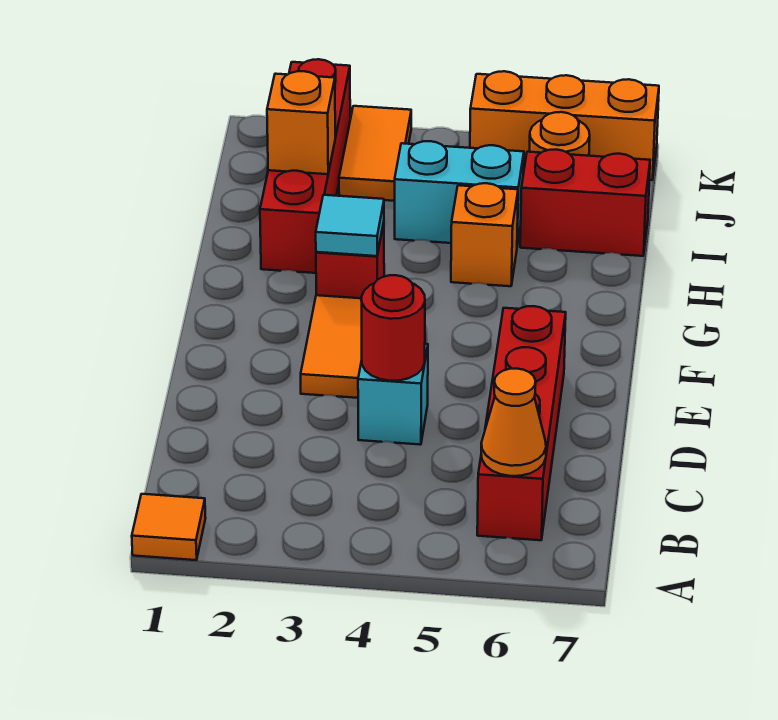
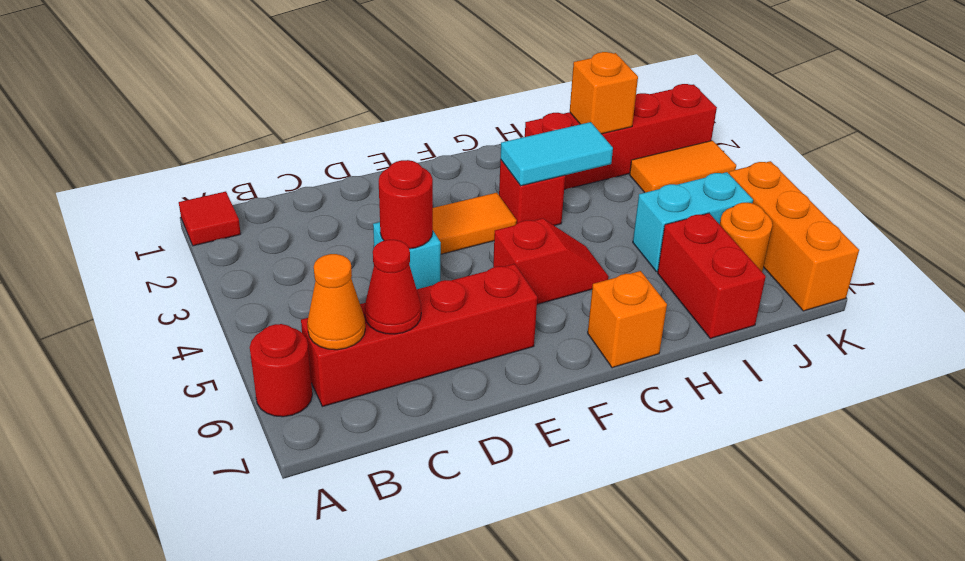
orange tile A1 level 1 -> red tile A1 level 1
none -> red round brick A6 level 1
none -> red cone C6 level 2
none -> red slope F5:G5 level 1 top F
cyan tile G3 level 2 -> cyan tile G3:H3 level 2
orange brick H5 level 1 -> orange brick G7 level 1
cyan brick I4:I5 level 1 -> cyan brick I5:J5 level 1

